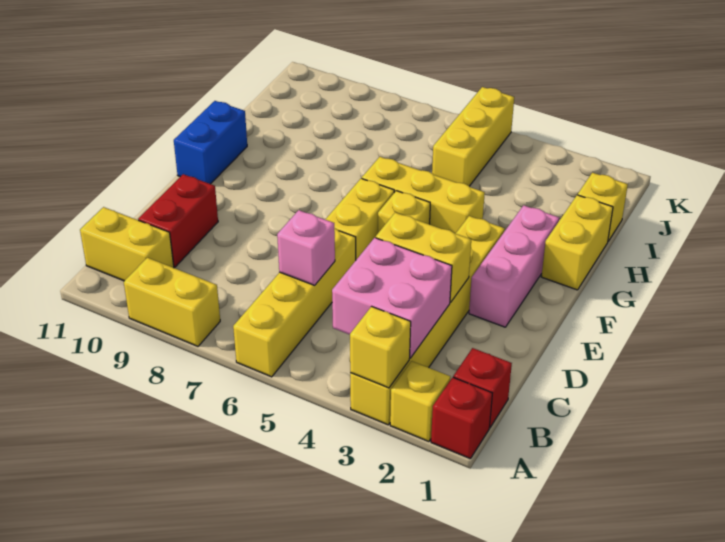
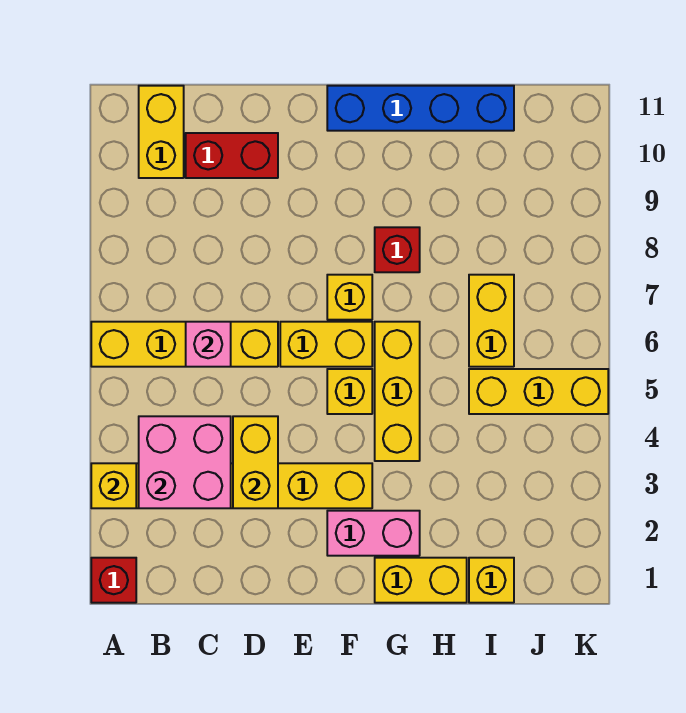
yellow brick A2 level 1 -> yellow brick F7 level 1
yellow brick A8:A9 level 1 -> yellow brick I6:I7 level 1
red brick B1 level 1 -> red brick G8 level 1
pink brick E2:G2 level 1 -> pink brick F2:G2 level 1
blue brick F11:G11 level 1 -> blue brick F11:I11 level 1

